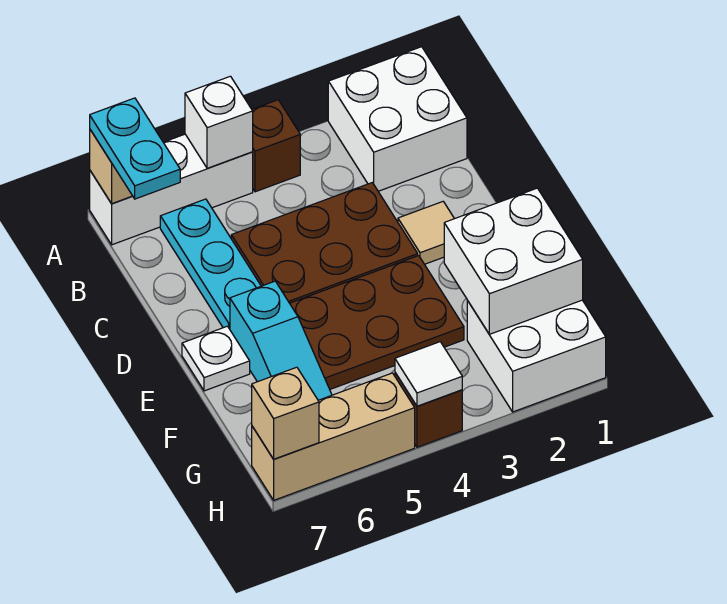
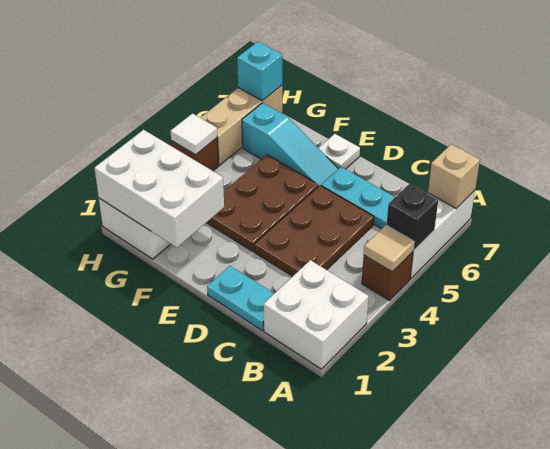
white brick A5 level 2 -> black brick A5 level 2
cyan plate A7:B7 level 3 -> cyan plate C1:D1 level 1
tan tile D2 level 1 -> tan tile A4 level 2
cyan slope E6:G6 level 1 top E -> cyan slope E6:G6 level 1 top G
white brick F1:G2 level 2 -> white brick F1:H2 level 2
tan brick H7 level 2 -> cyan brick H7 level 2

